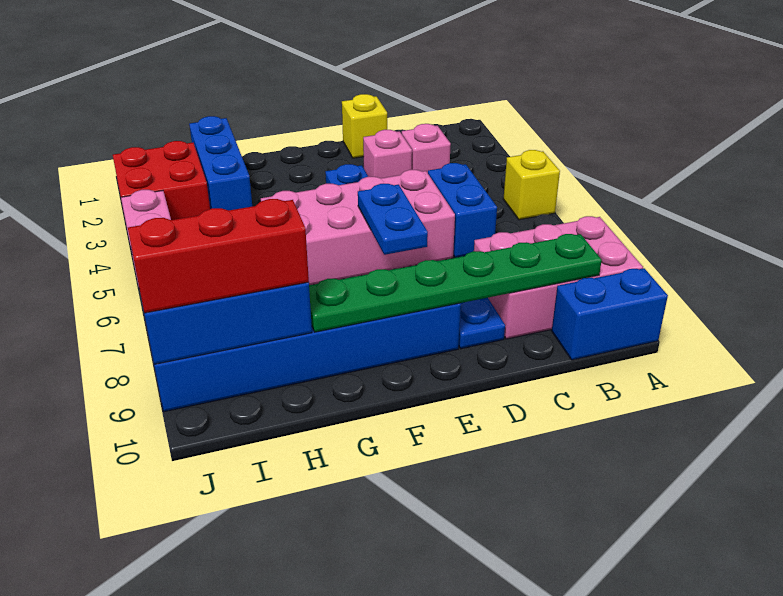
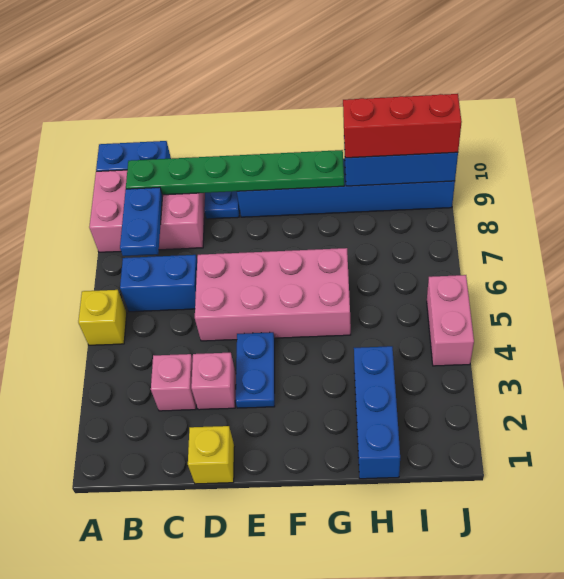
blue brick C5:C6 level 1 -> blue brick B6:C6 level 1
blue plate E6:E7 level 2 -> blue plate B7:B8 level 2
red brick I2:J3 level 1 -> none

